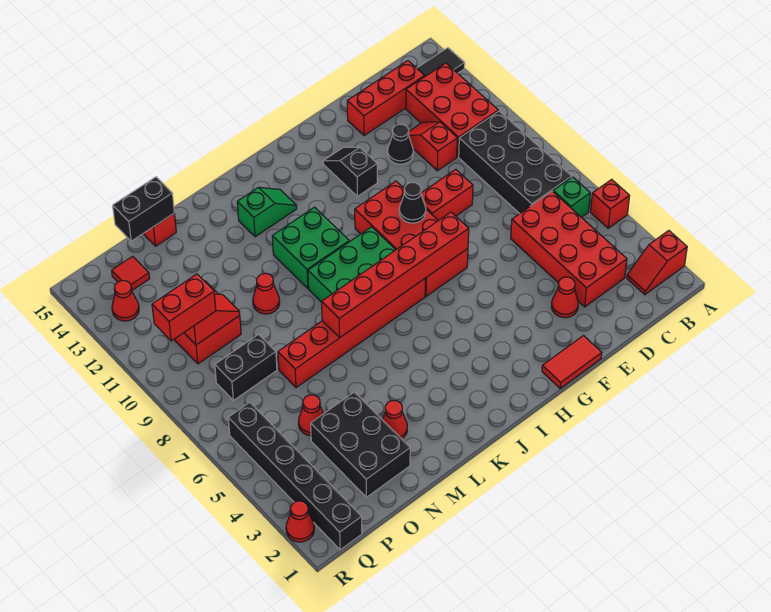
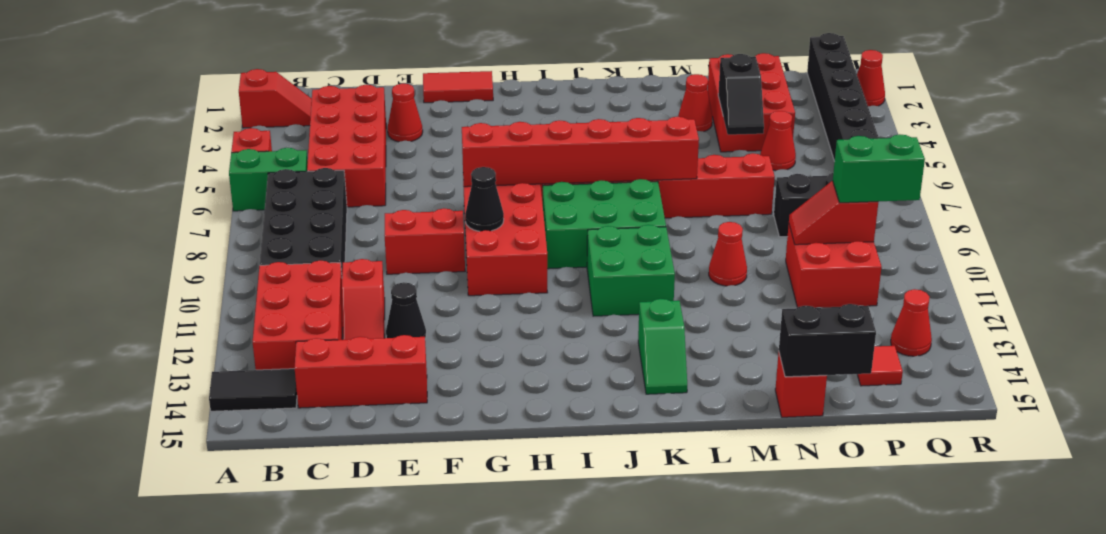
green brick B6 level 1 -> green brick A6:B6 level 1
black slope G12:G13 level 1 top 12 -> black slope N4:N5 level 2 top 4
green slope J13:K13 level 1 top K -> green slope K13:K14 level 1 top 13
black brick N2:O4 level 1 -> red brick N2:O4 level 1
red brick P10:Q10 level 3 -> green brick P10:Q10 level 3

